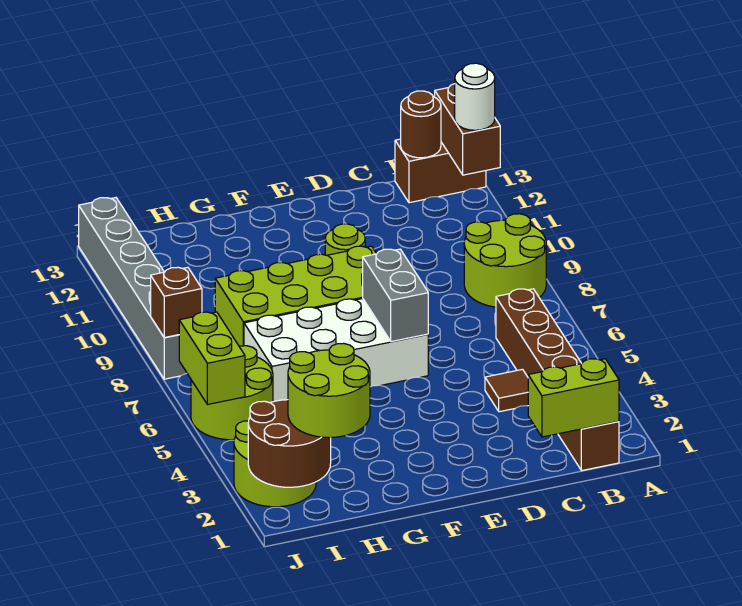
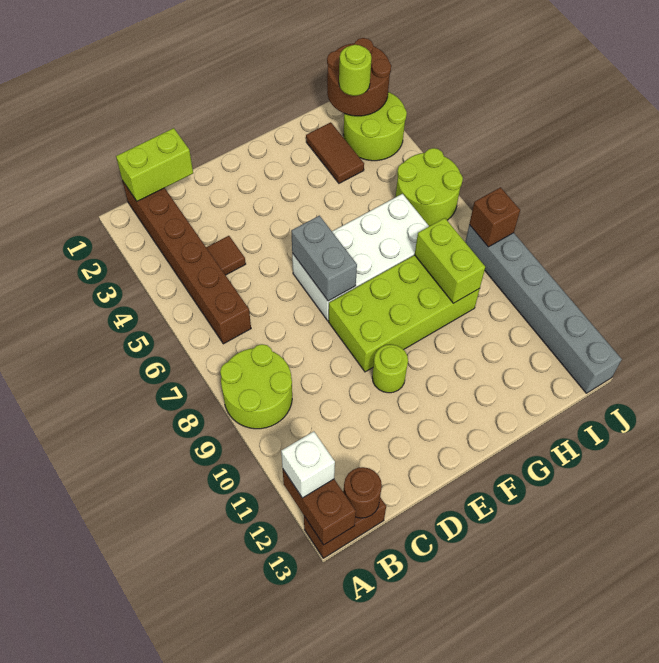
white round brick A12 level 3 -> white brick A12 level 3
lime round brick H1:I2 level 3 -> lime round brick I2 level 3
none -> brown tile H2:H3 level 1
lime brick J5:J6 level 2 -> lime brick H8:H9 level 2

